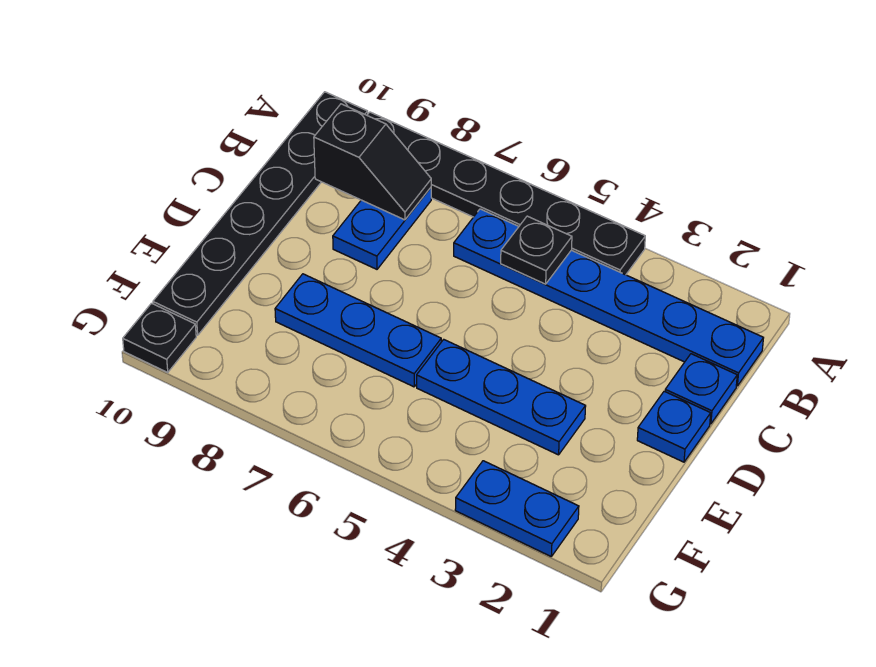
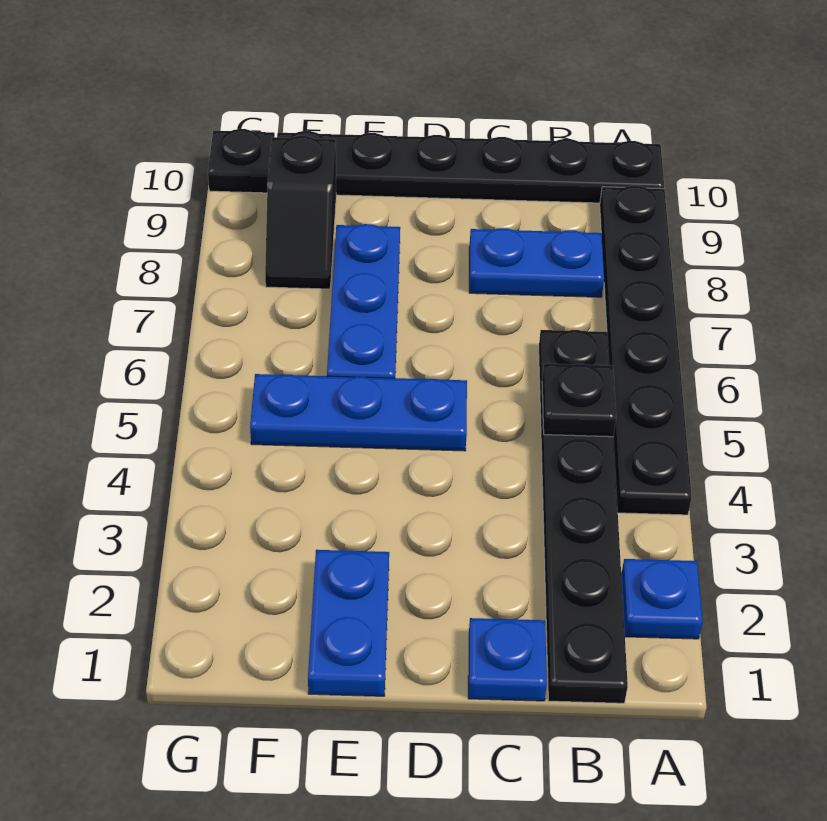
blue plate B1:B6 level 1 -> black plate B1:B6 level 1
black slope B8:B9 level 2 top 9 -> black slope F8:F9 level 1 top 9
blue plate D1 level 1 -> blue plate A2 level 1
blue plate E3:E5 level 1 -> blue plate D5:F5 level 1
blue plate G2:G3 level 1 -> blue plate E1:E2 level 1

